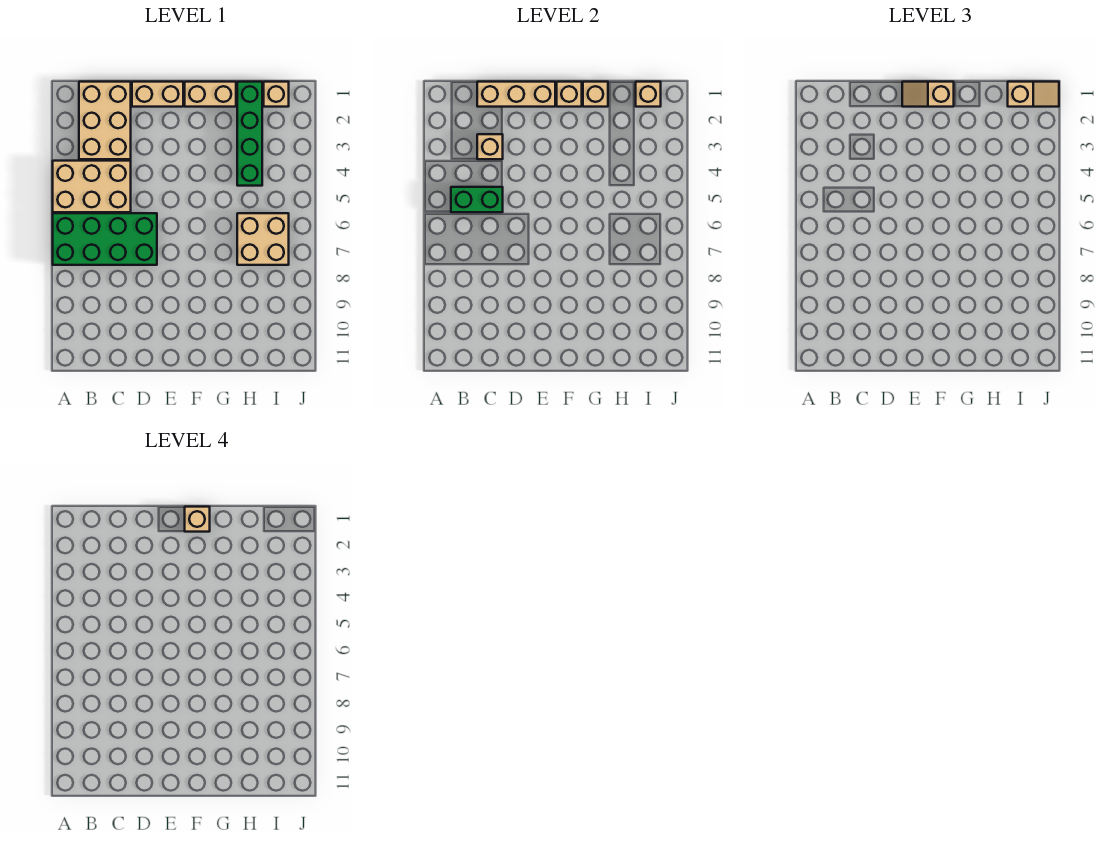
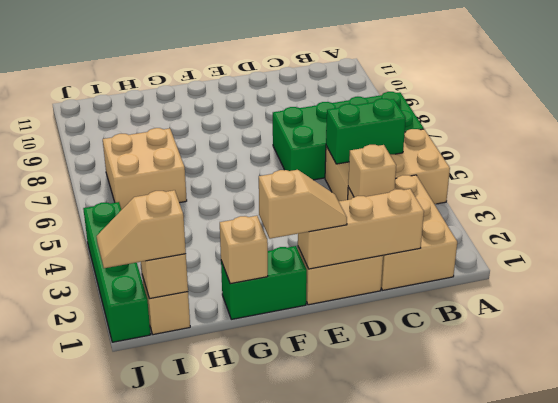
tan brick F1:G1 level 1 -> green brick F1:G1 level 1
tan brick F1 level 2 -> none
tan brick F1 level 4 -> none
green brick H1:H4 level 1 -> green brick J1:J4 level 1

